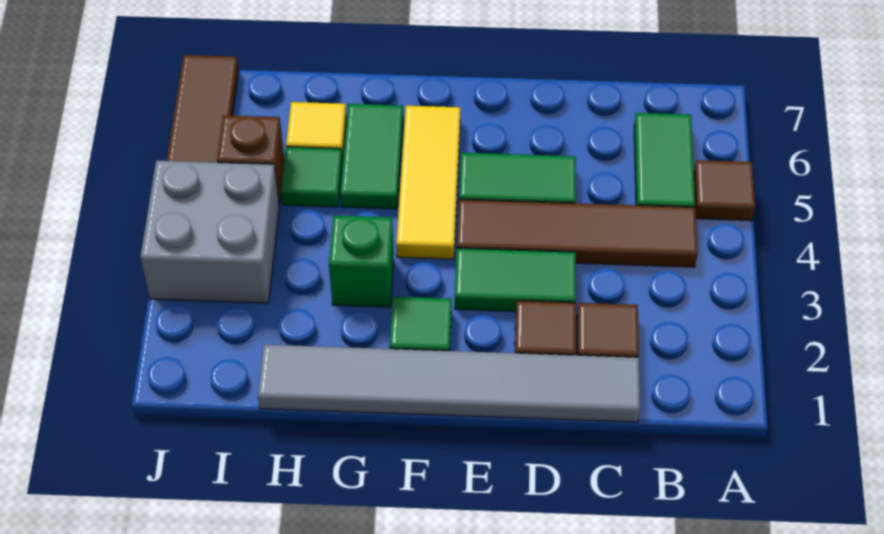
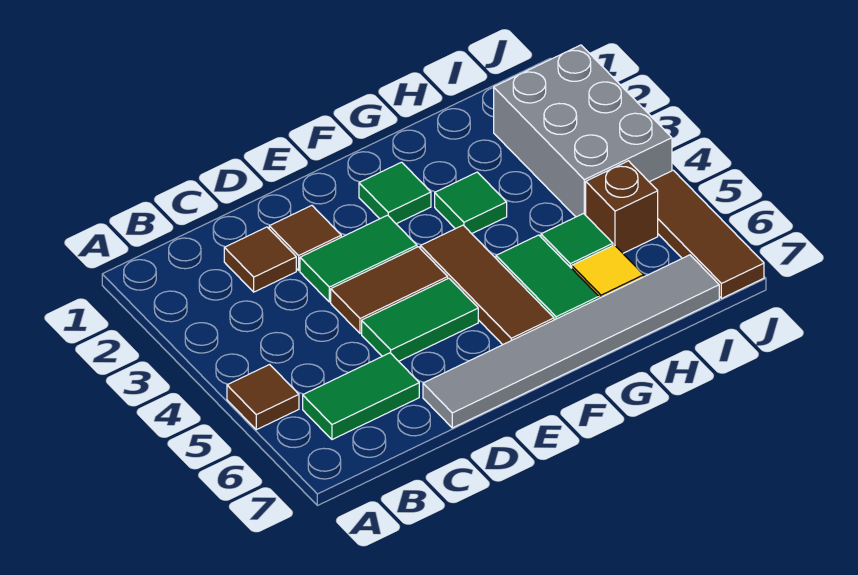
brown tile B4:E4 level 1 -> brown tile D4:E4 level 1
green tile B5:B6 level 1 -> green tile B6:C6 level 1
grey tile C1:H1 level 1 -> grey tile D7:I7 level 1
yellow tile F4:F6 level 1 -> brown tile F4:F6 level 1
green brick G3 level 1 -> green tile G3 level 1
grey brick I3:J4 level 1 -> grey brick I2:J4 level 1

